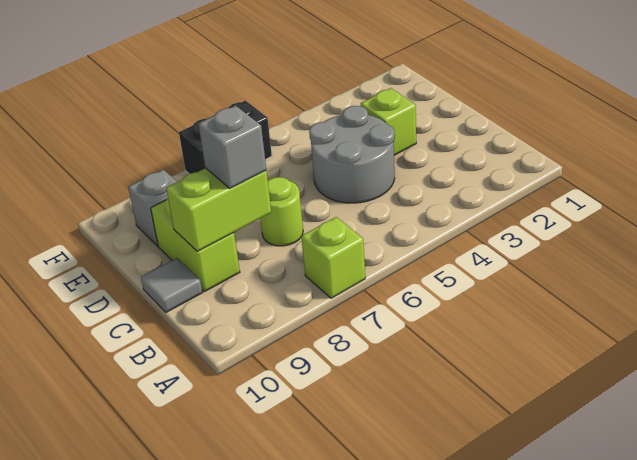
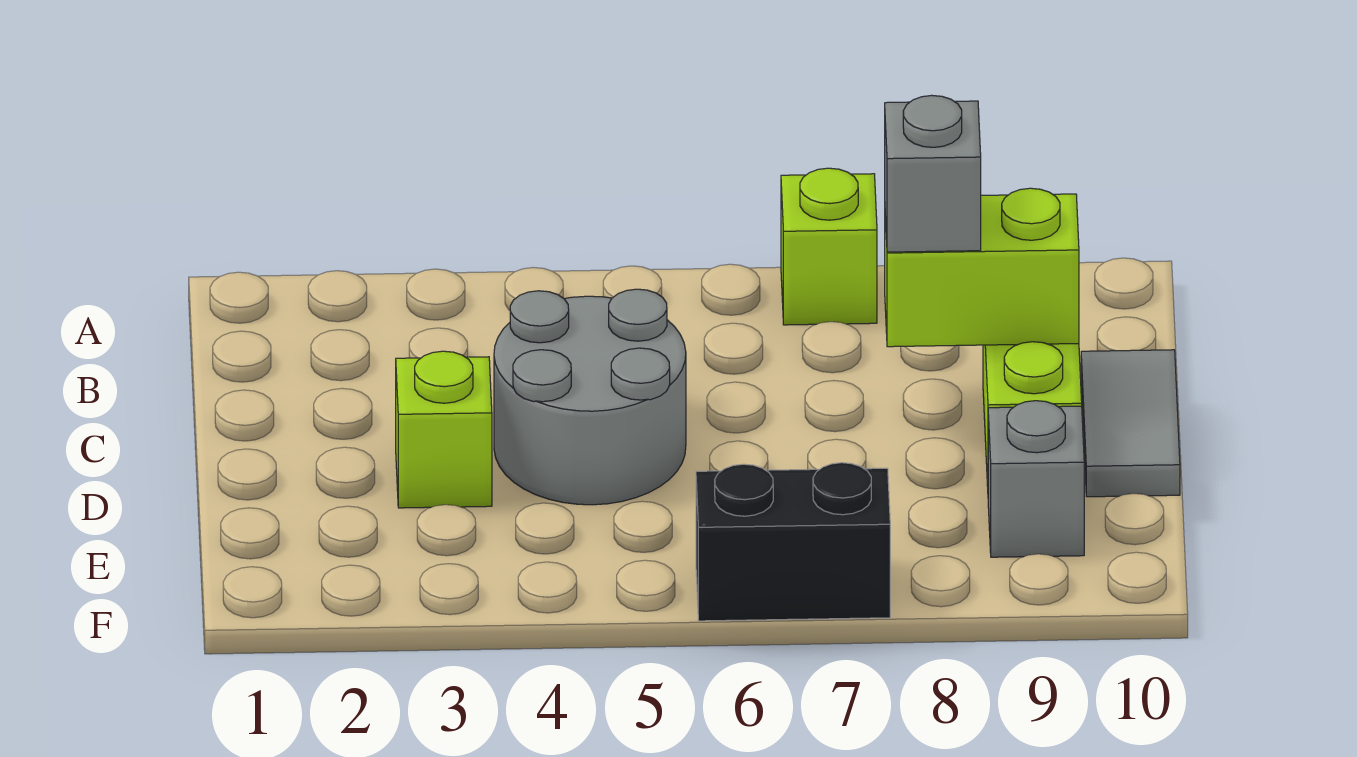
lime round brick C7 level 1 -> none
grey tile C10 level 1 -> grey tile C10:D10 level 1

